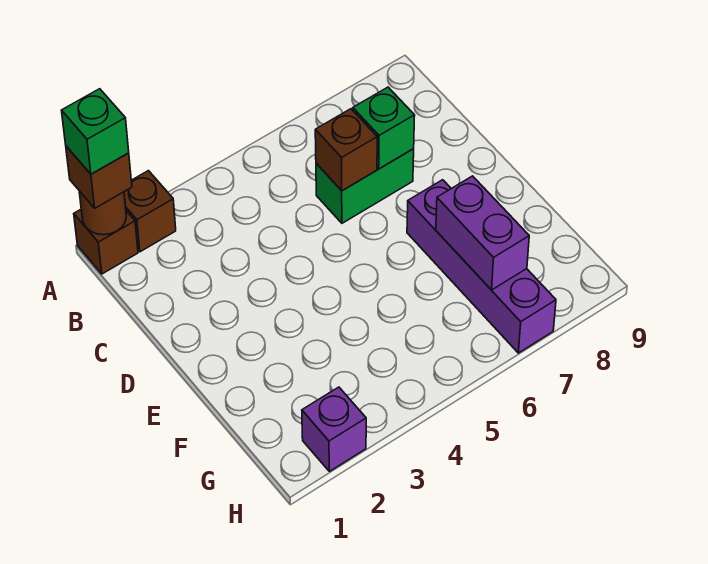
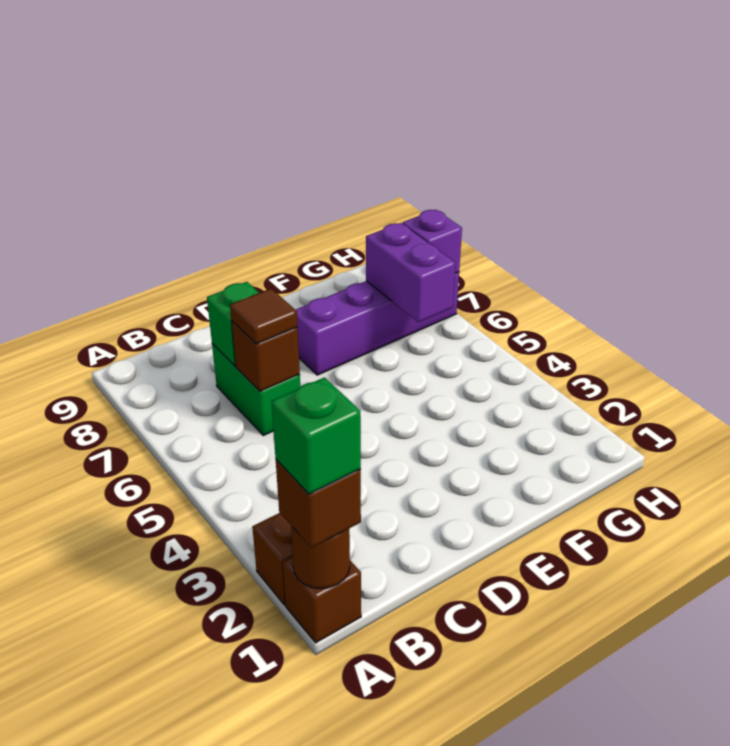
none -> brown tile C6 level 3
purple brick F7:G7 level 2 -> purple brick G6:G7 level 2
purple brick H2 level 1 -> purple brick H7 level 2

